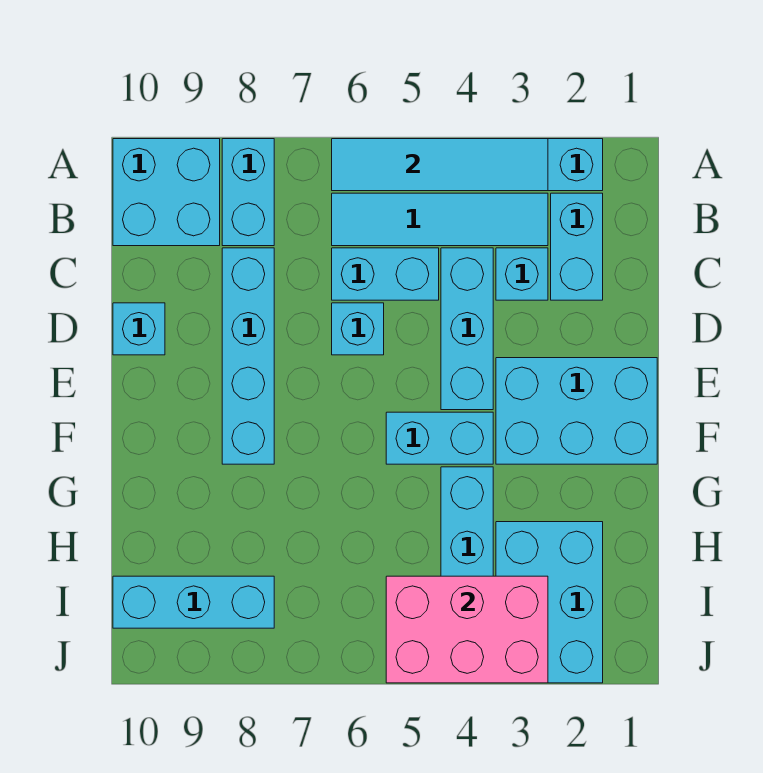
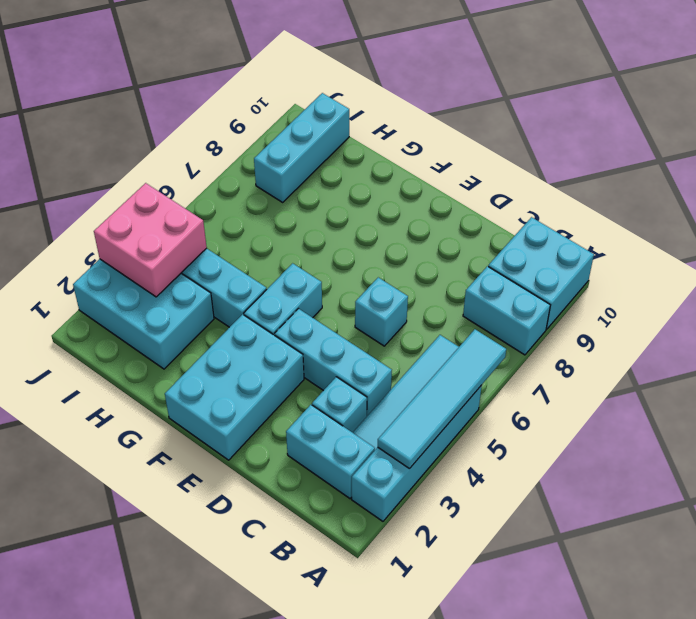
cyan brick C5:C6 level 1 -> none
cyan brick C8:F8 level 1 -> none
cyan brick D10 level 1 -> none
pink brick I3:J5 level 2 -> pink brick I3:J4 level 2

